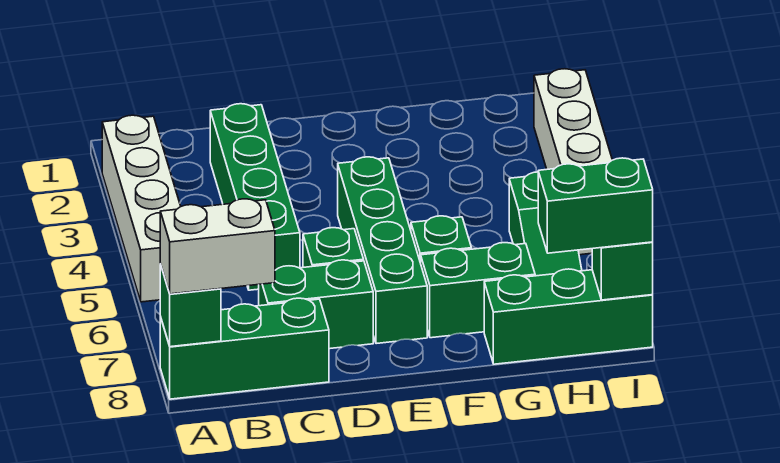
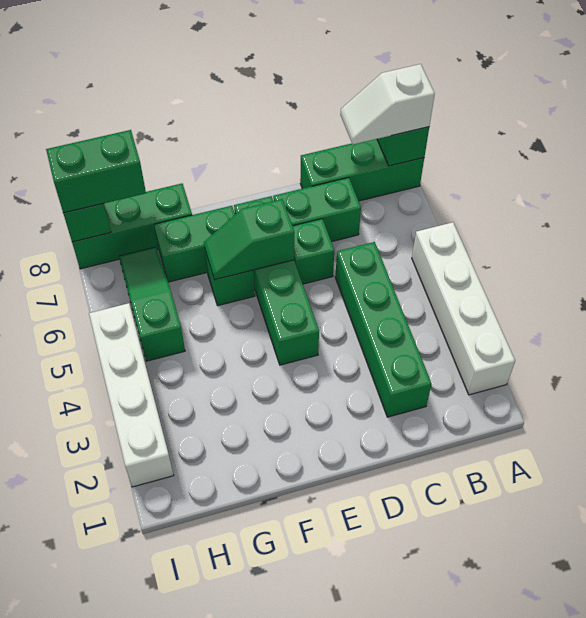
white brick A8:B8 level 3 -> white slope A8:B8 level 3 top A
none -> green slope E6:F6 level 2 top E

